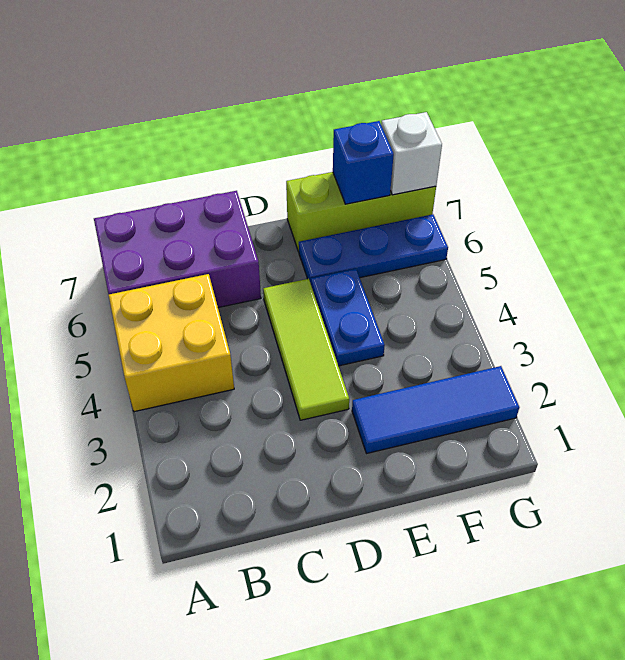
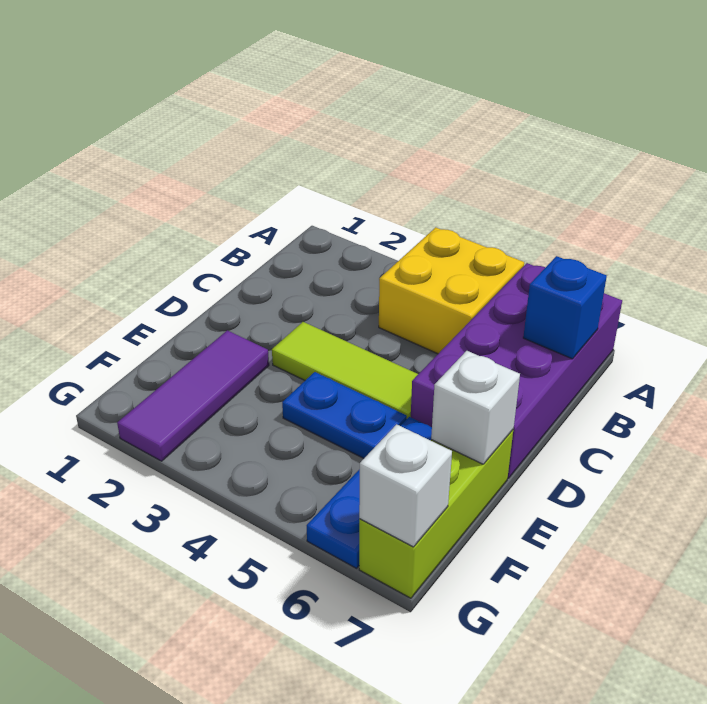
purple brick A6:C7 level 1 -> purple brick A6:D7 level 1
blue tile E2:G2 level 1 -> purple tile E2:G2 level 1
none -> white brick E7 level 2
blue brick F7 level 2 -> blue brick B7 level 2

